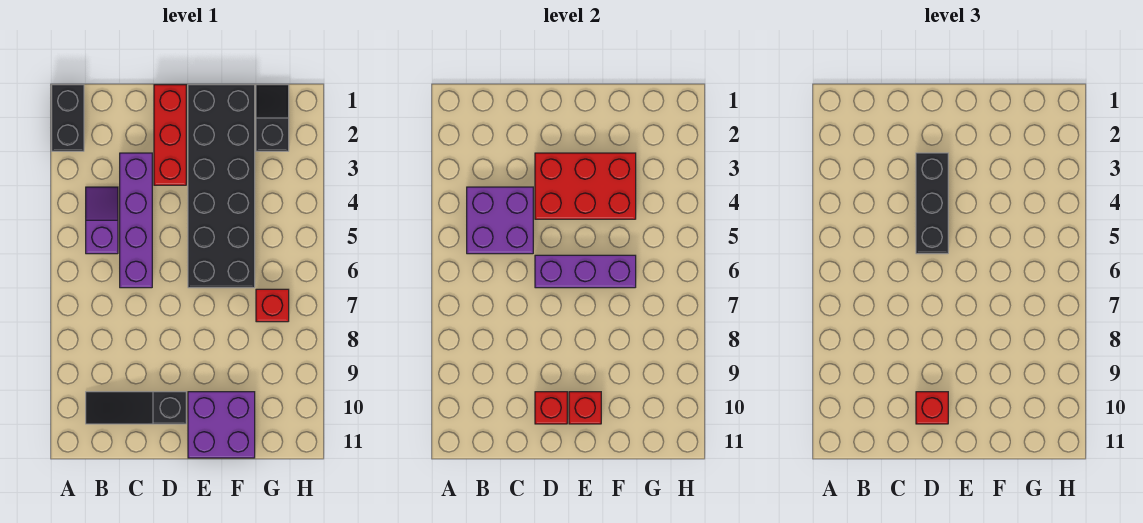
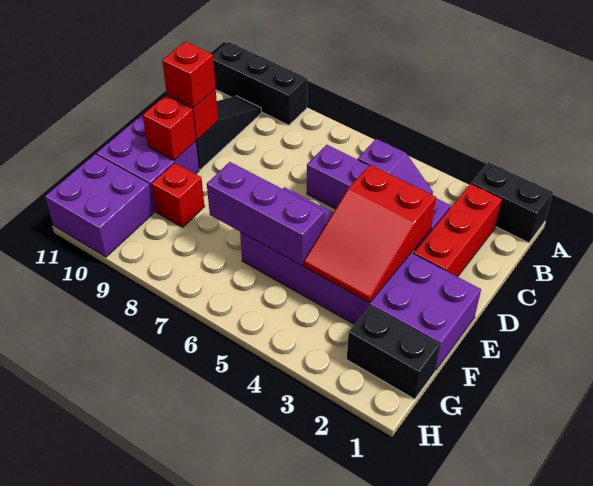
purple brick B4:C5 level 2 -> purple brick G10:H11 level 1
red brick D1:D3 level 1 -> red brick B2:D2 level 1
red brick D3:F4 level 2 -> red slope D3:F4 level 2 top D
black brick D3:D5 level 3 -> black brick A9:A11 level 1
purple brick D6:F6 level 2 -> purple brick F5:F7 level 2
black brick E1:F6 level 1 -> purple brick E1:F6 level 1
black slope G1:G2 level 1 top 2 -> black brick G1:G2 level 1
red brick G7 level 1 -> red brick F9 level 1

